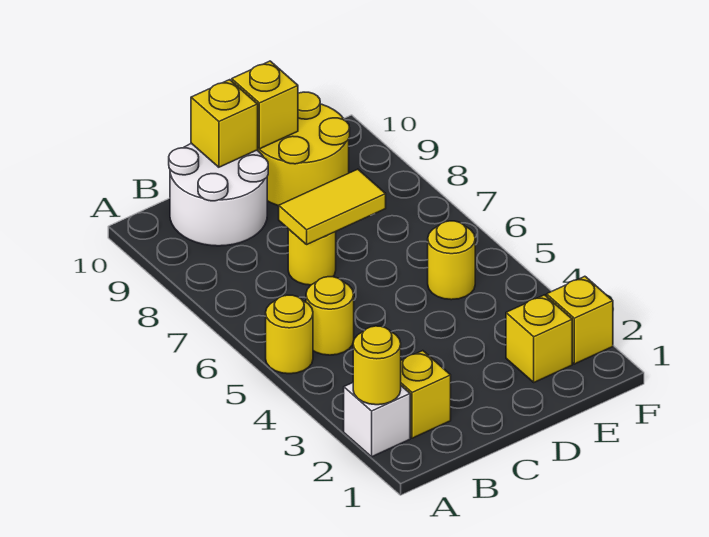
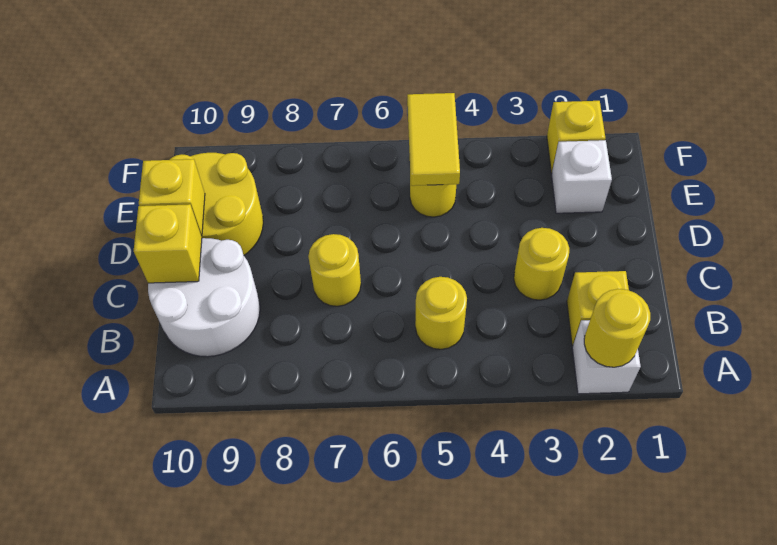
yellow round brick A5 level 1 -> yellow round brick C3 level 1
yellow tile C7:D7 level 2 -> yellow tile E5:F5 level 2
yellow brick E2 level 1 -> white brick E2 level 1

